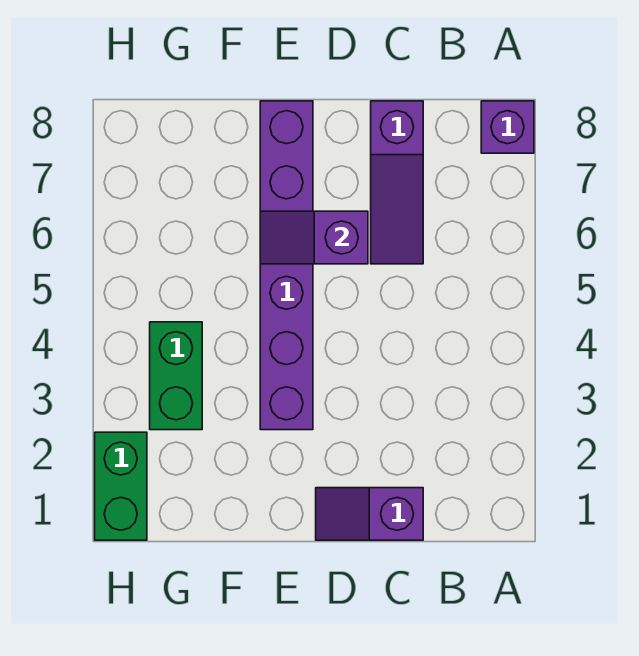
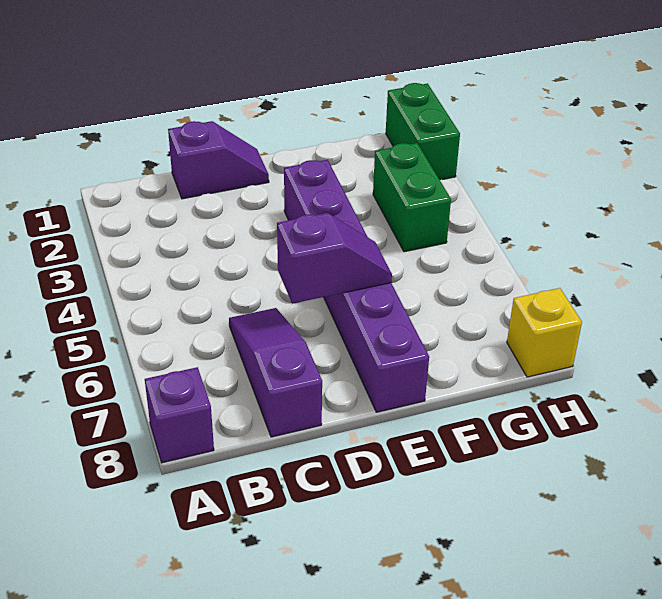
none -> yellow brick H8 level 1

